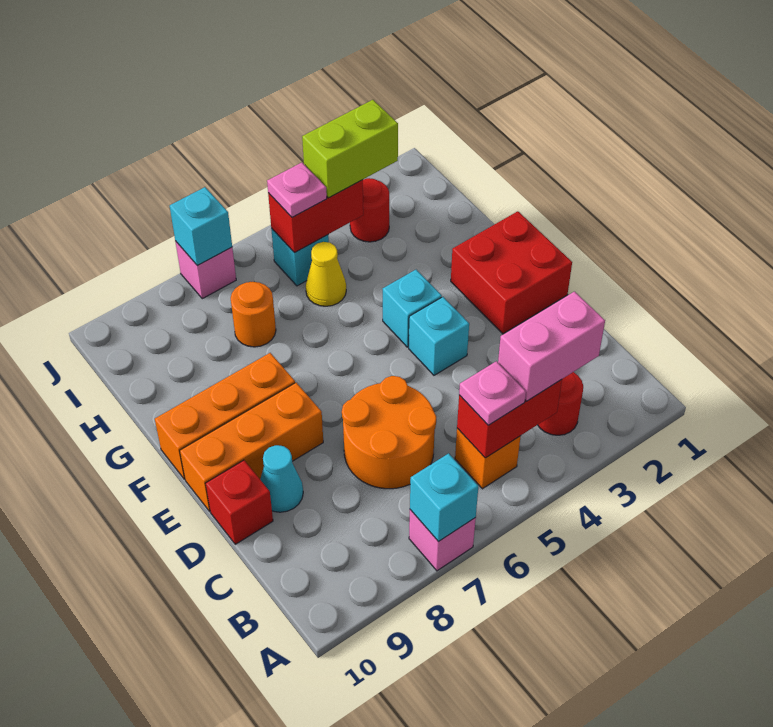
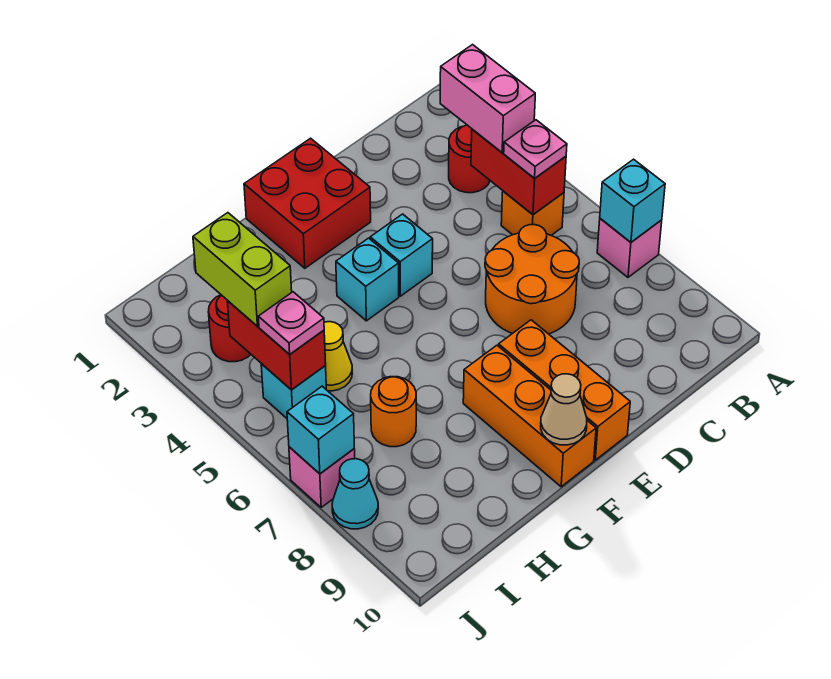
cyan cone D9 level 1 -> cyan cone J8 level 1
red brick D10 level 1 -> none
none -> tan cone F10 level 2

